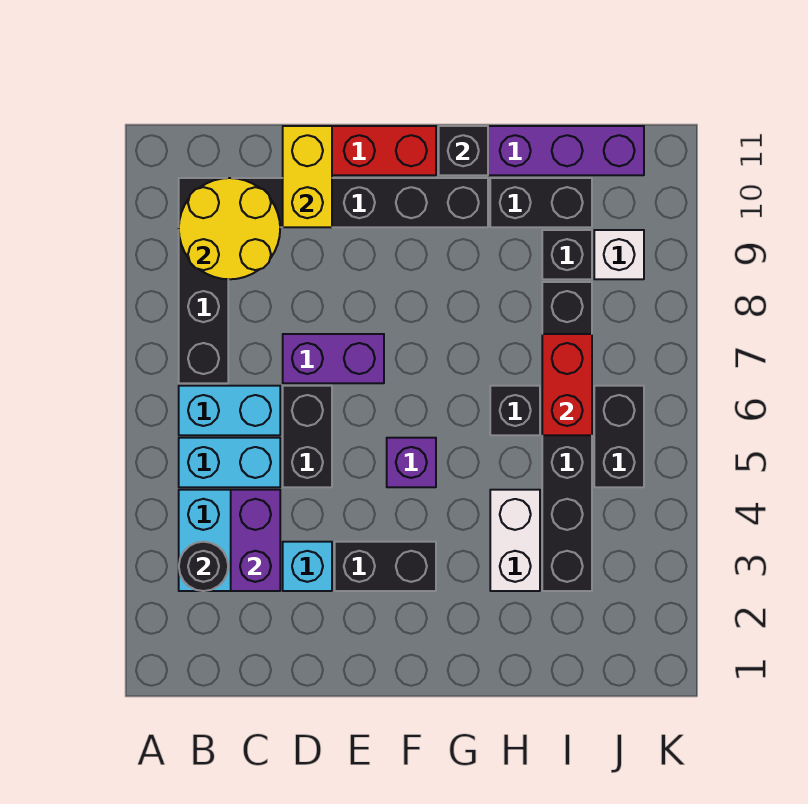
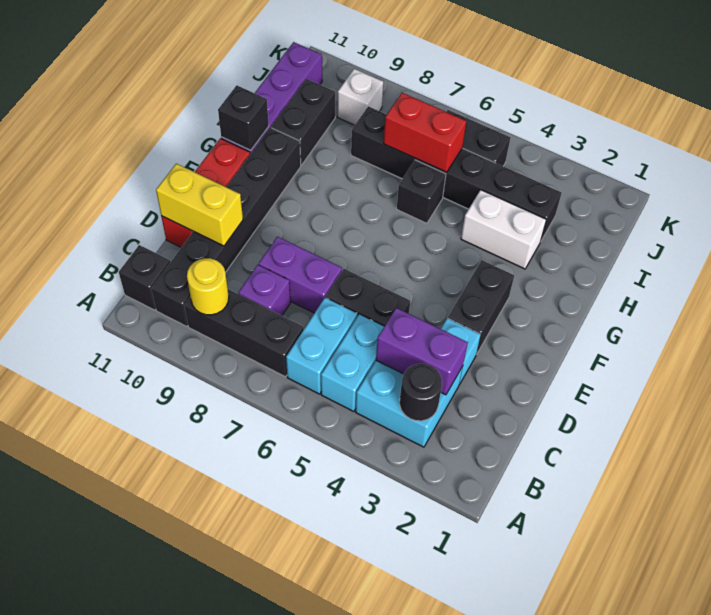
yellow round brick B9:C10 level 2 -> yellow round brick B9 level 2
purple brick D7:E7 level 1 -> purple brick D7:D8 level 1
purple brick F5 level 1 -> purple brick C8 level 1
black brick I9 level 1 -> black brick B11 level 1

